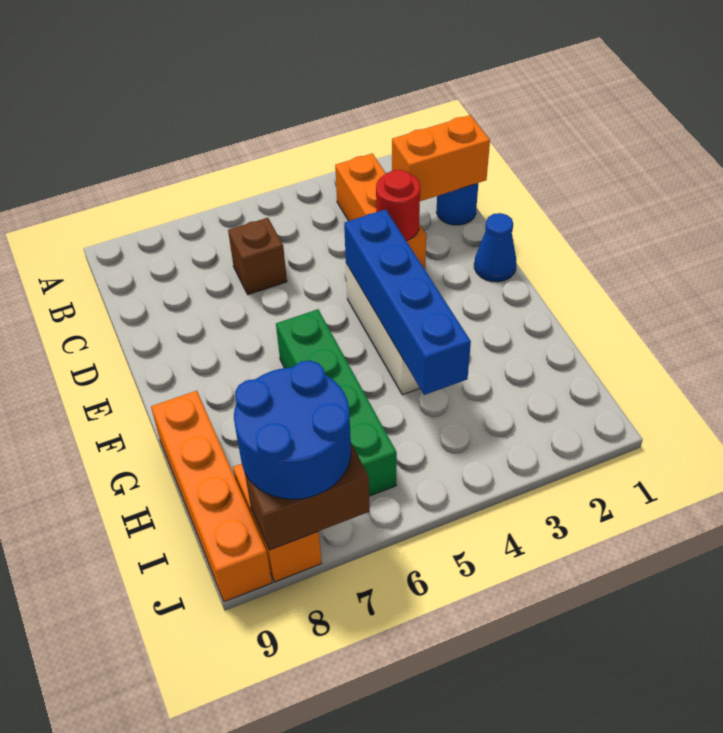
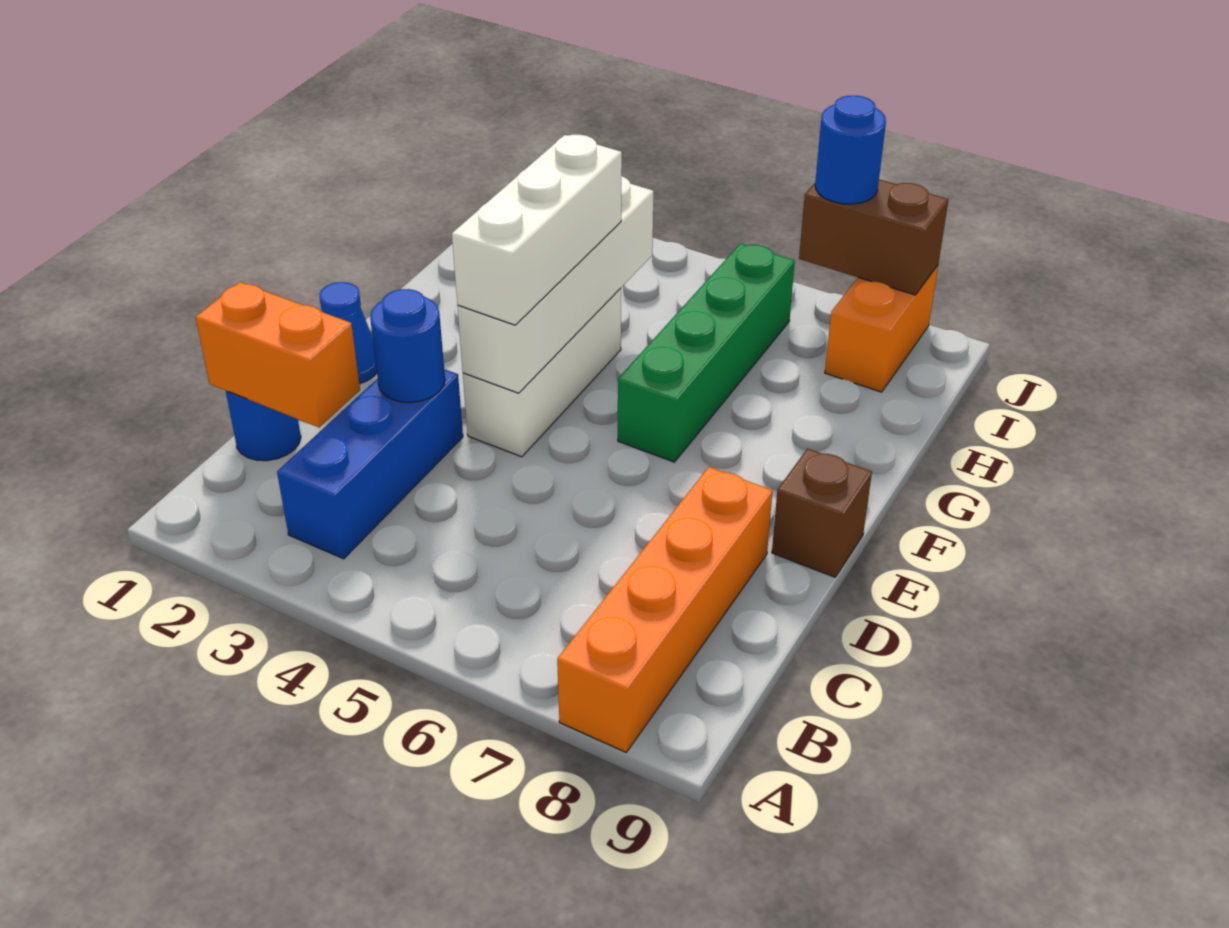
orange brick B3:D3 level 1 -> blue brick B3:D3 level 1
brown brick C6 level 1 -> brown brick E9 level 1
red round brick D3 level 2 -> blue round brick D3 level 2
blue brick E4:H4 level 2 -> white brick E4:H4 level 2
none -> white brick E4:G4 level 3
orange brick G9:J9 level 1 -> orange brick A8:D8 level 1
blue round brick I7:J8 level 3 -> blue round brick J7 level 3

